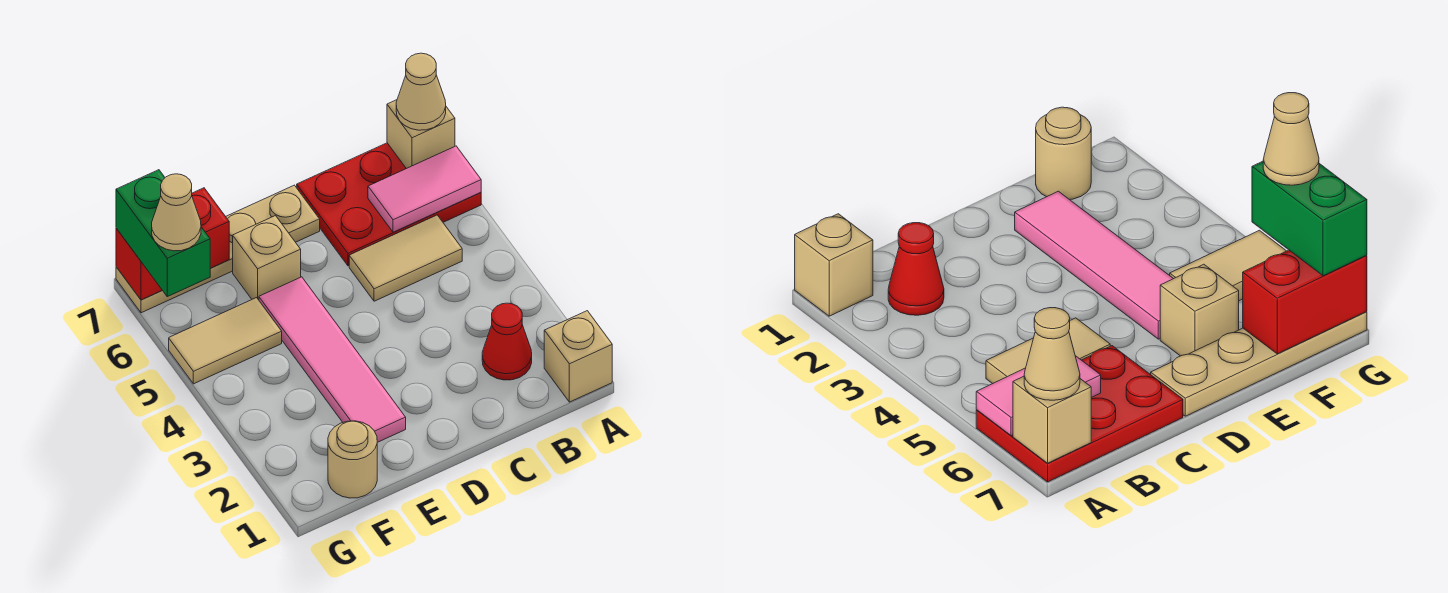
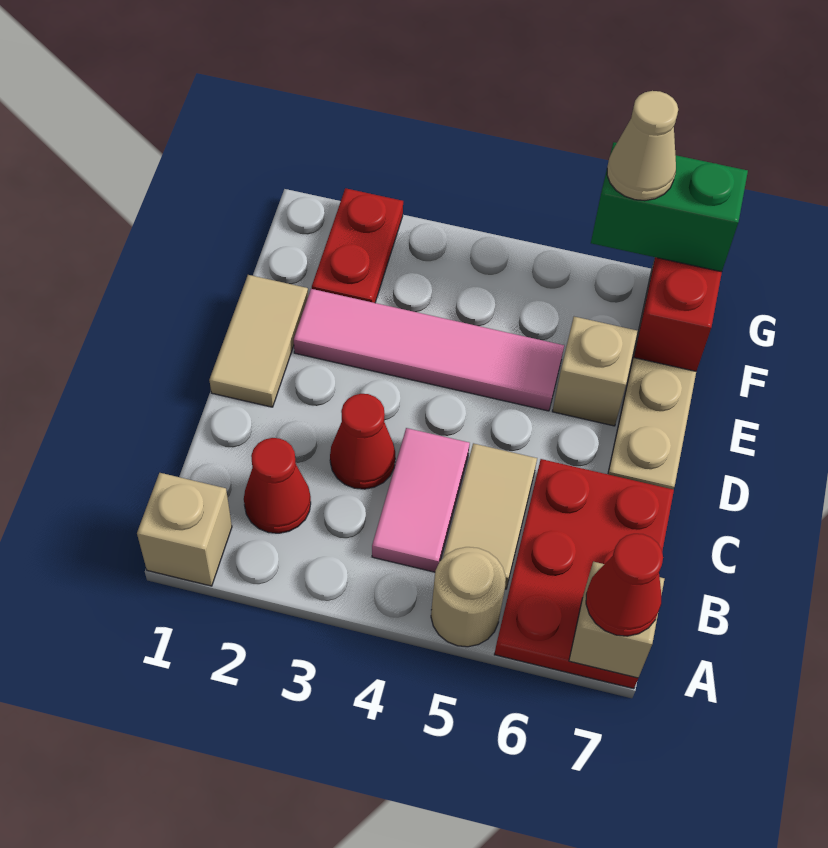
pink tile A6:B6 level 2 -> pink tile B4:C4 level 1
tan cone A7 level 3 -> red cone A7 level 3
none -> red cone C3 level 1
tan round brick F1 level 1 -> tan round brick A5 level 1
none -> red plate F2:G2 level 1
tan tile F5:G5 level 1 -> tan tile D1:E1 level 1

